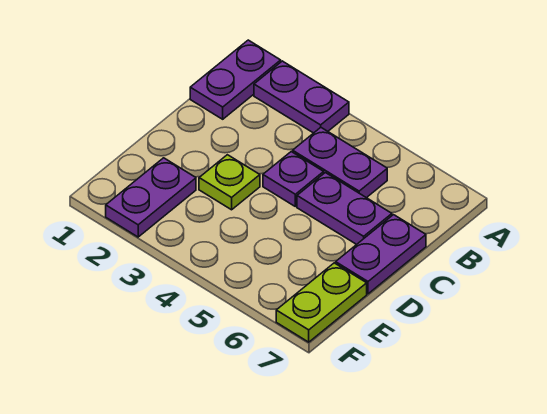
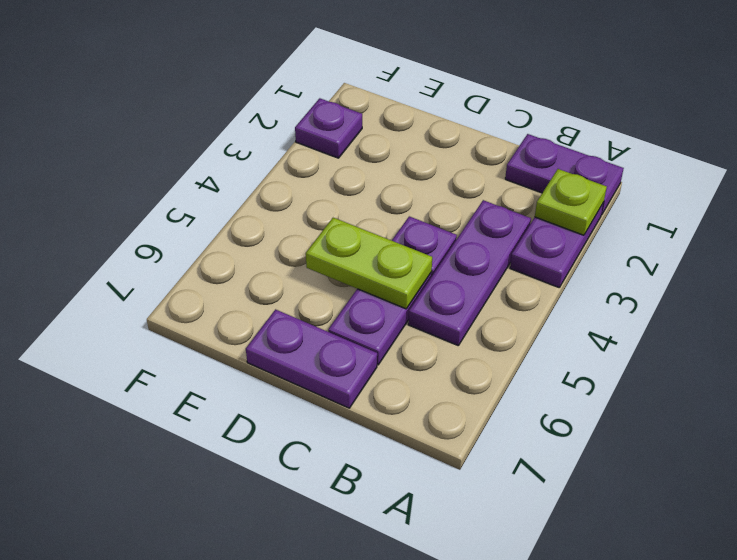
purple plate B4:B5 level 1 -> purple plate B3:B5 level 1
lime plate D3 level 1 -> lime plate A2 level 2
purple plate E2:F2 level 1 -> purple plate F2 level 1
lime plate E7:F7 level 1 -> lime plate C5:D5 level 2

